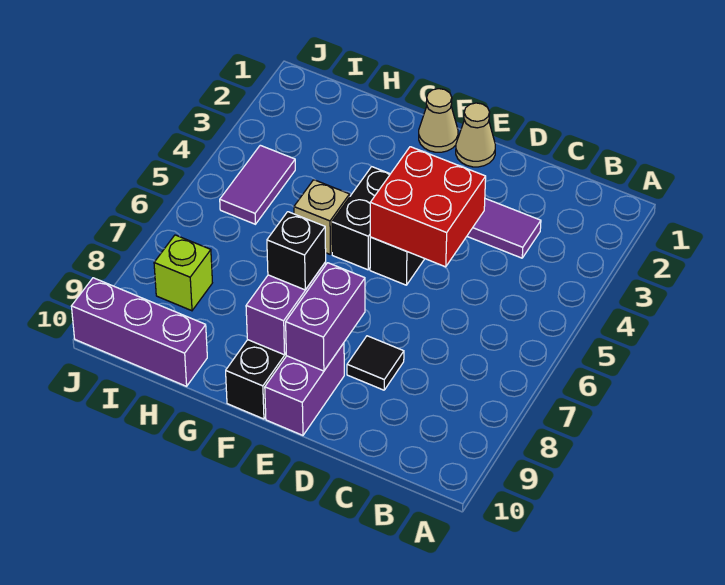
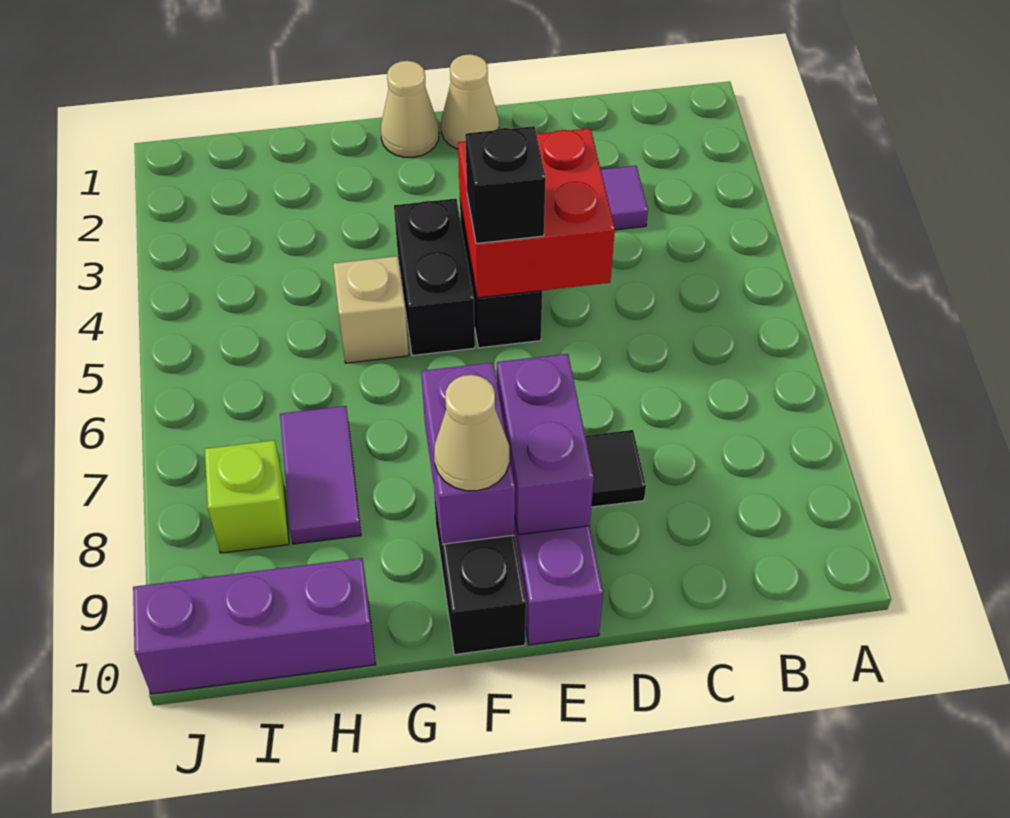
black brick F8 level 3 -> black brick E5 level 3
none -> tan cone F9 level 3
purple tile I4:I5 level 1 -> purple tile H7:H8 level 1

